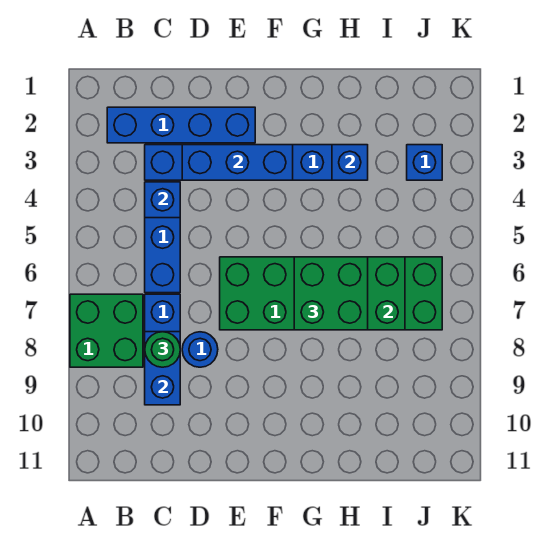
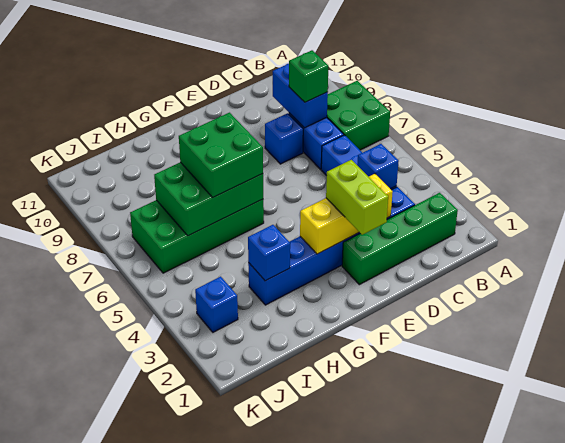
blue brick B2:E2 level 1 -> green brick B2:E2 level 1
green round brick C8 level 3 -> green brick C8 level 3
blue brick D3:F3 level 2 -> yellow brick D3:F3 level 2
blue round brick D8 level 1 -> blue brick D8 level 1
none -> lime brick E2:E3 level 3
green brick E6:J7 level 1 -> green brick G6:J7 level 1

